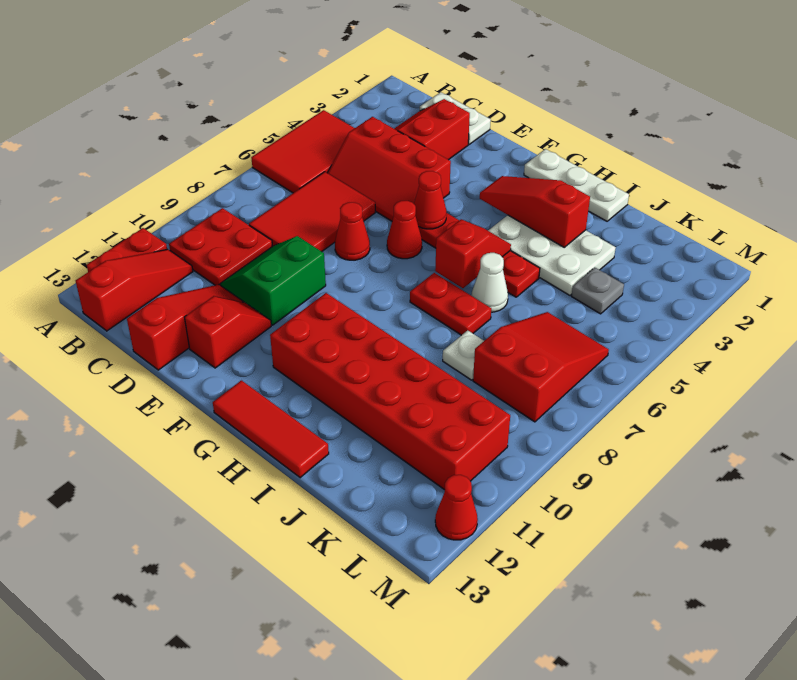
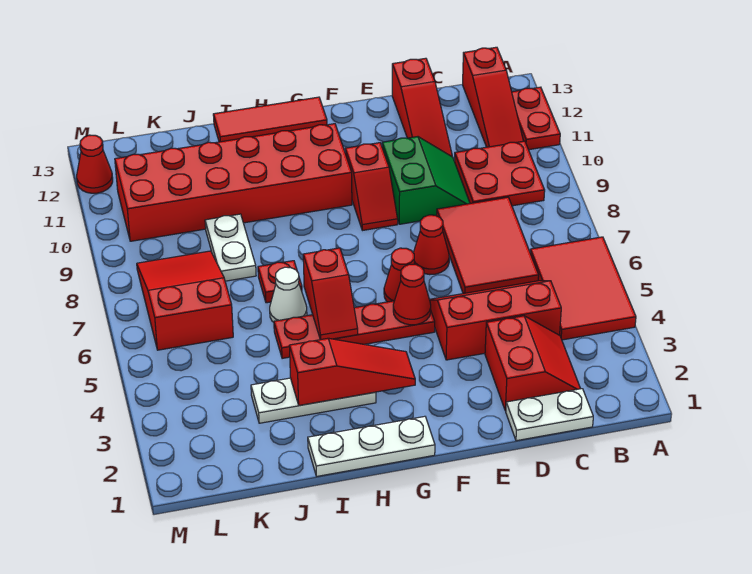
red slope E11:E12 level 1 top 12 -> red slope F9:F10 level 1 top 10
white plate H3:J4 level 1 -> white plate H3:J3 level 1
red plate H7:I7 level 1 -> red plate I7 level 1
white plate J8 level 1 -> white plate J8:J9 level 1
grey plate K4 level 1 -> none
red slope K6:L8 level 1 top 8 -> red slope K6:L8 level 1 top 6

